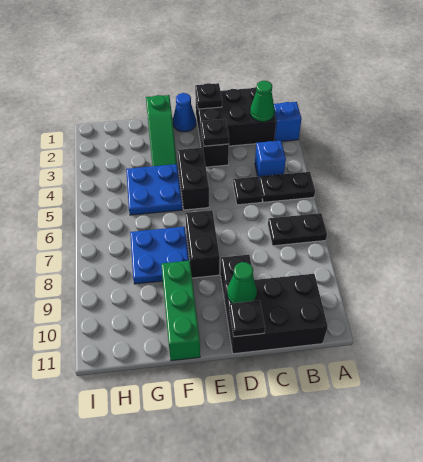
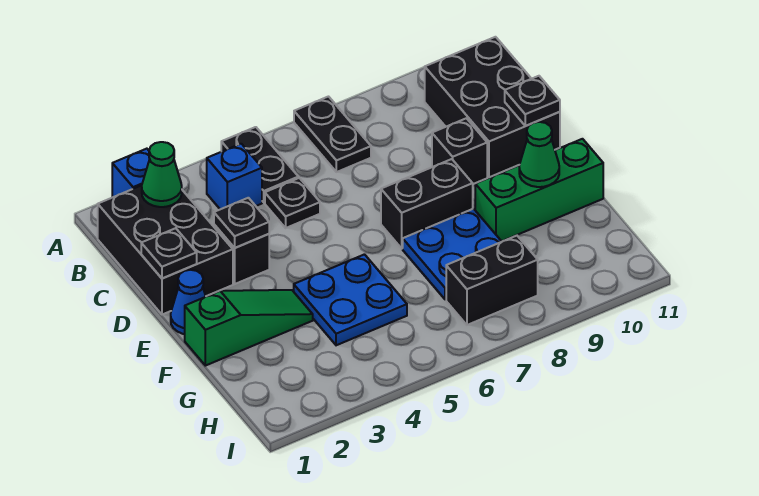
green cone D10 level 2 -> green cone F10 level 2
black brick E4:E5 level 1 -> black brick H7:H8 level 1

